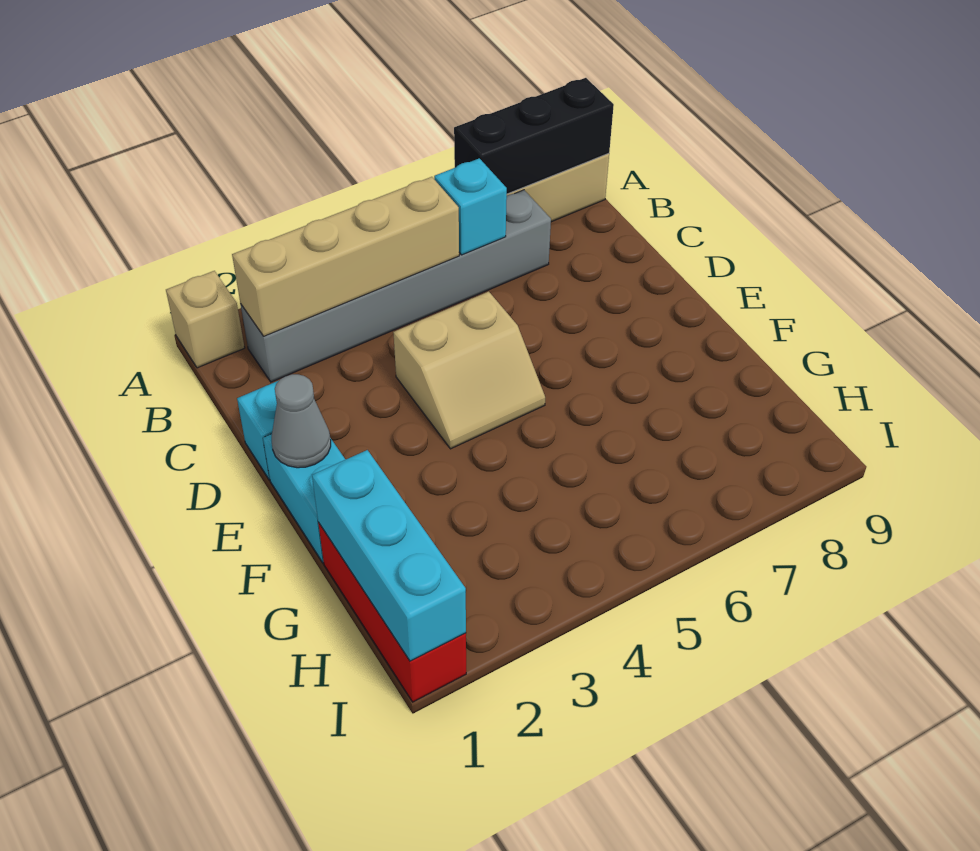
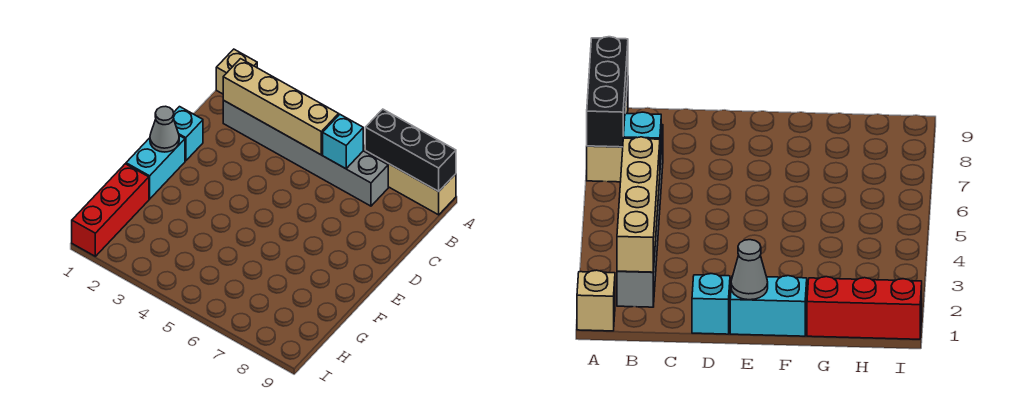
tan slope D4:E5 level 1 top D -> none
cyan brick G1:I1 level 2 -> none

